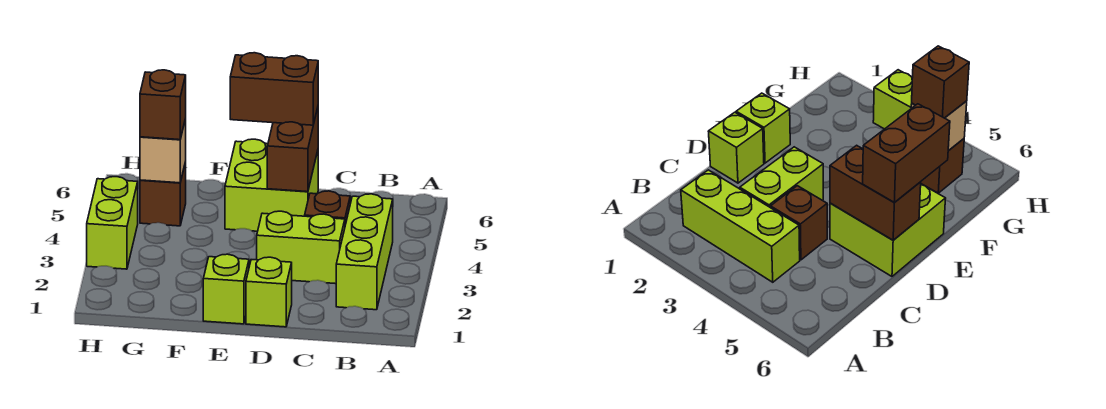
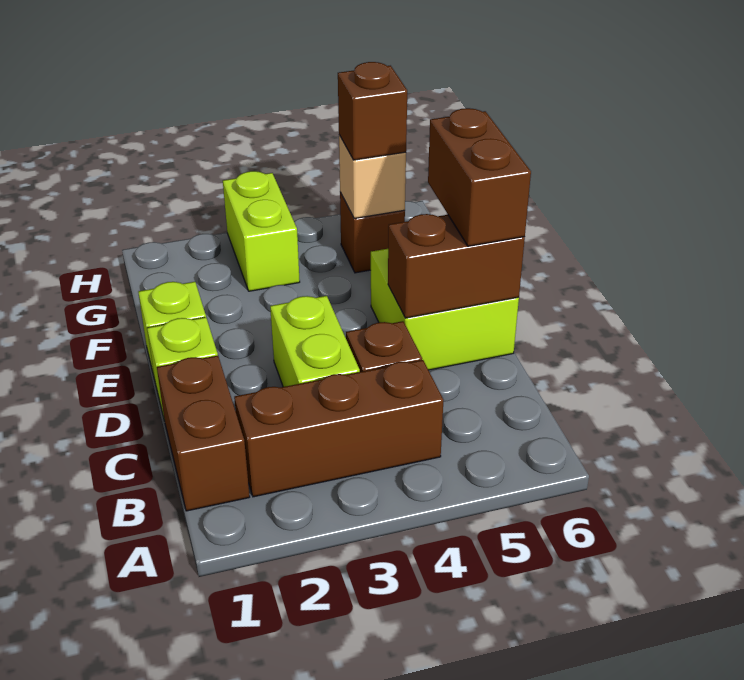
none -> brown brick B1:C1 level 1
lime brick B2:B4 level 1 -> brown brick B2:B4 level 1
lime brick H3:H4 level 1 -> lime brick G3:H3 level 1

